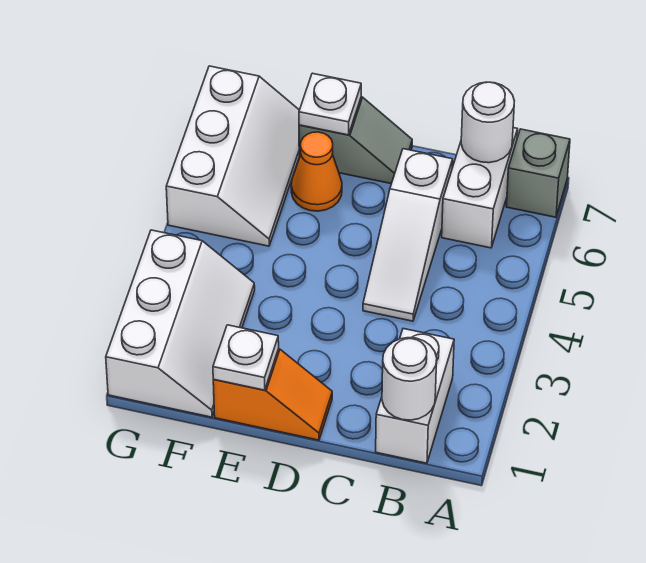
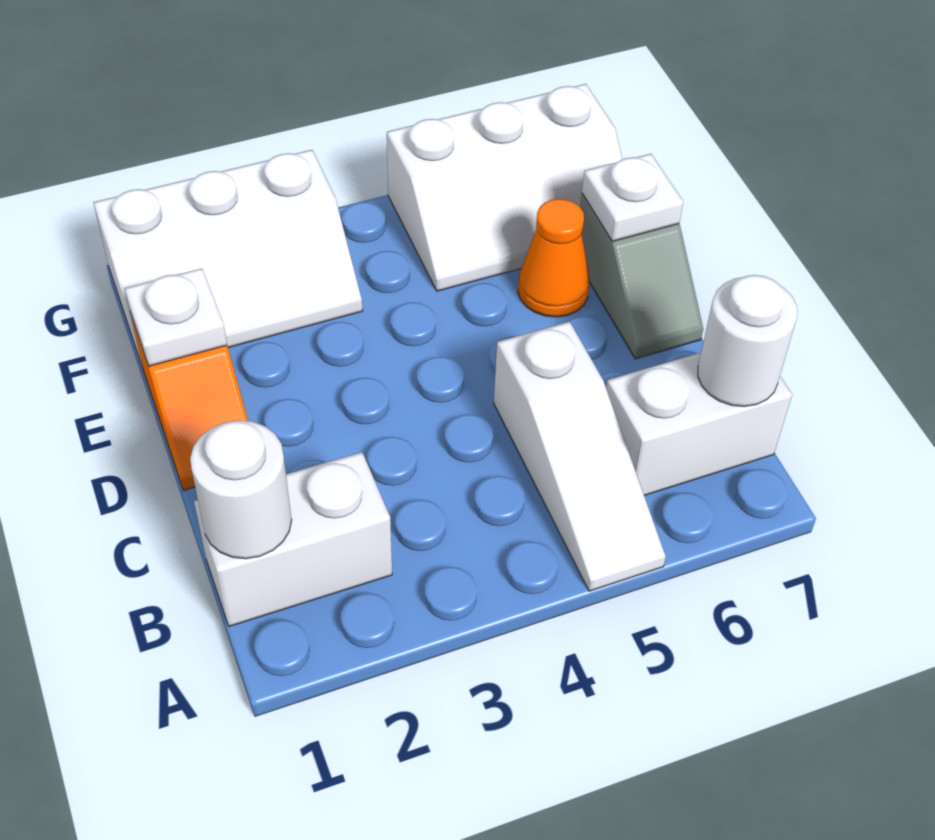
grey brick A7 level 1 -> none
white slope C4:C6 level 1 top 6 -> white slope A5:C5 level 1 top C

